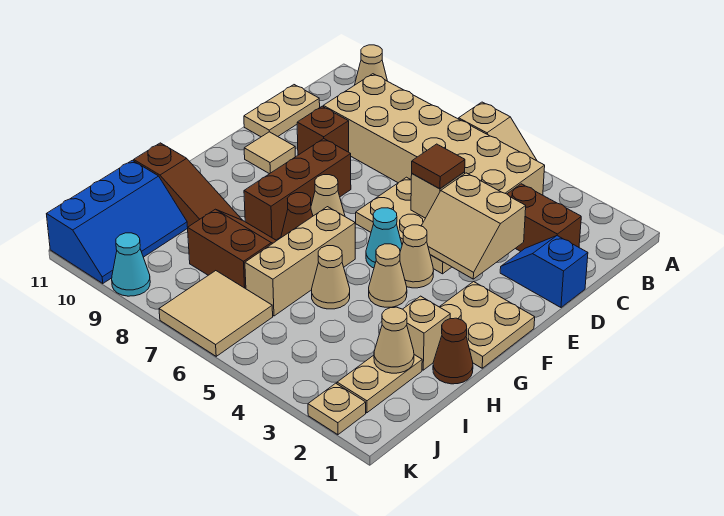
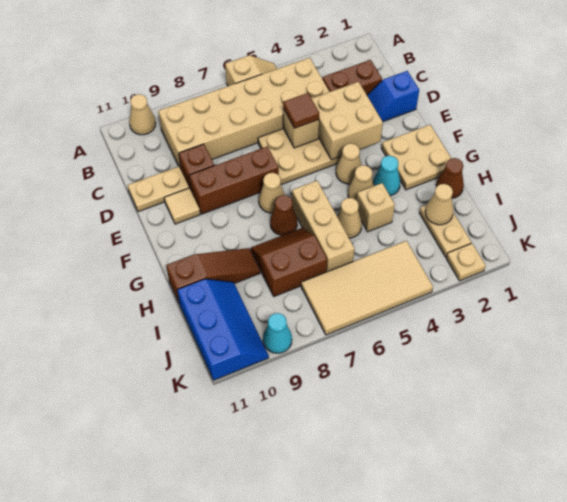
tan plate C11:D11 level 1 -> tan plate D10:D11 level 1
tan slope D3:E4 level 2 top D -> tan brick D3:E4 level 2
brown brick E8:G8 level 1 -> brown brick E7:E9 level 1
cyan cone F5 level 1 -> cyan cone G3 level 1
tan brick H2 level 1 -> tan brick H4 level 1
tan tile J6:K7 level 1 -> tan tile J4:K7 level 1

